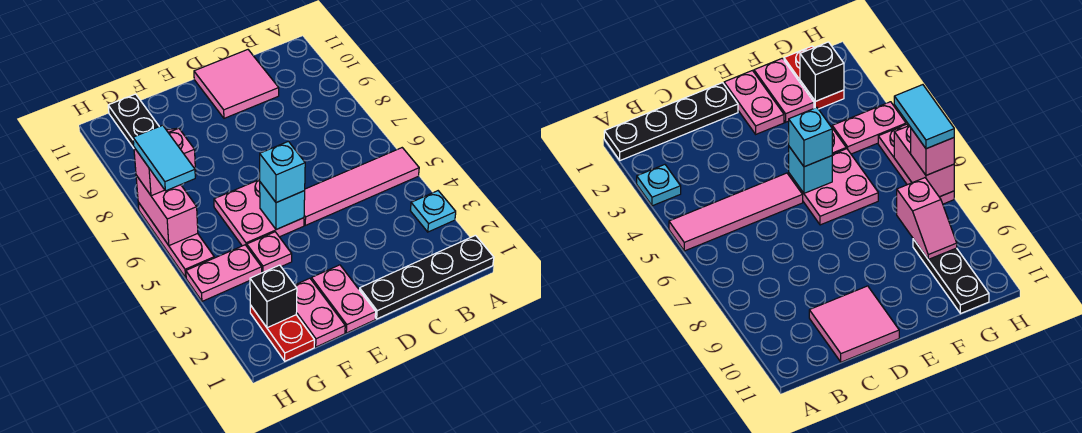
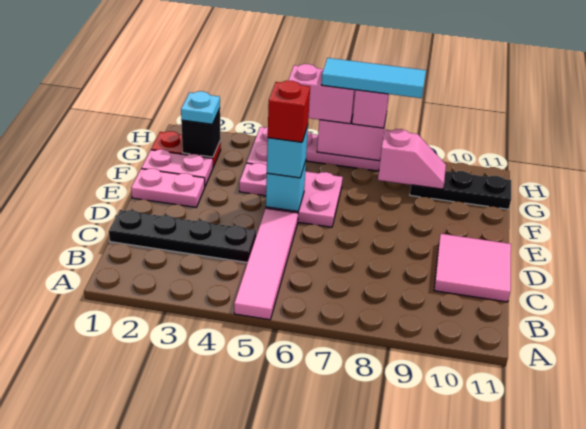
black plate A1:D1 level 1 -> black plate C1:C4 level 1
cyan plate A3 level 1 -> cyan plate G2 level 3
none -> red brick E5 level 4
none -> pink brick H5:H6 level 3
cyan tile H6:H7 level 4 -> cyan tile H6:H8 level 4

